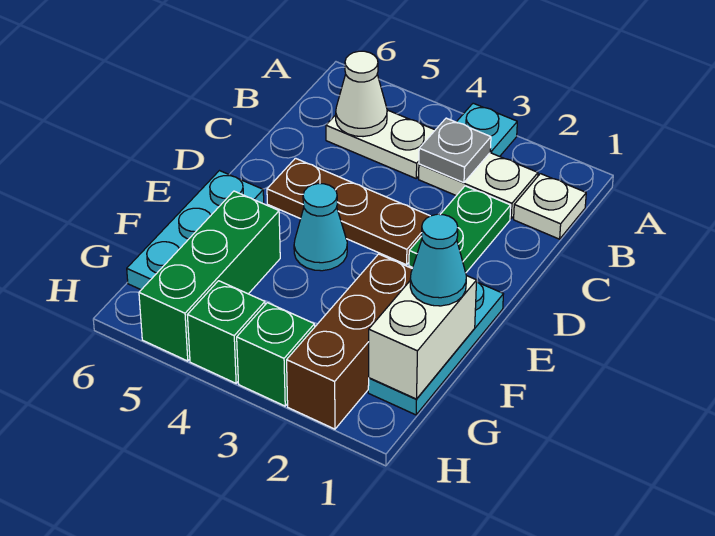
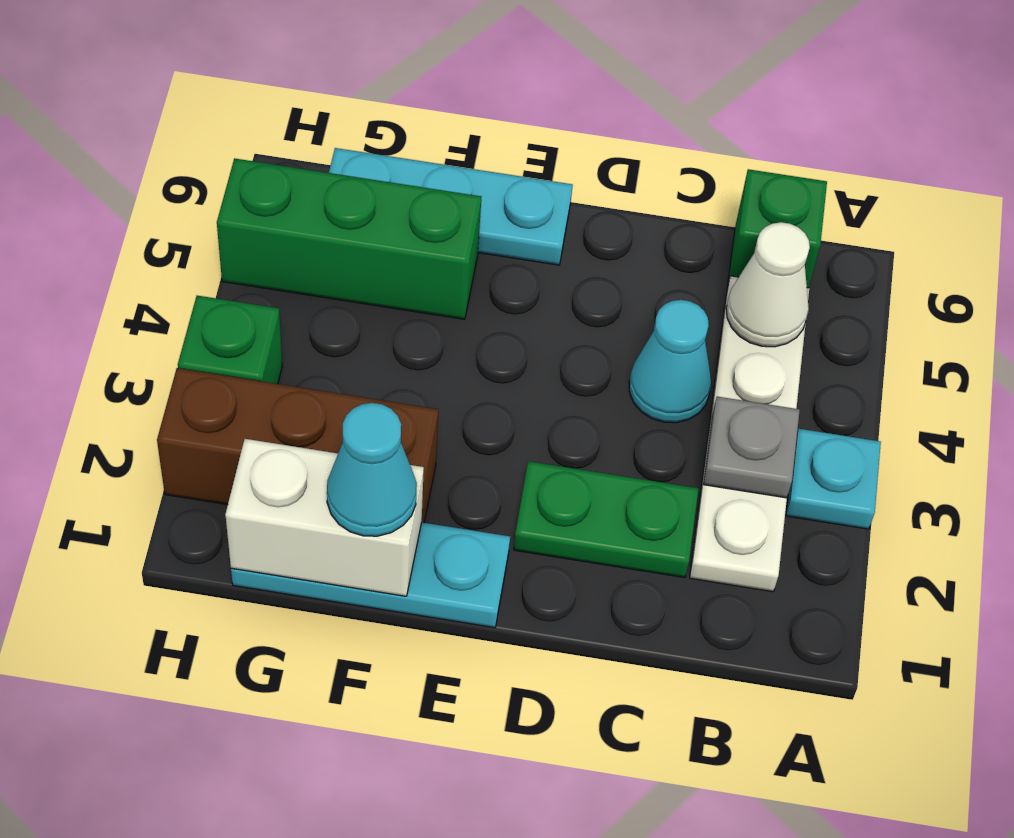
white plate B1 level 1 -> none
brown plate D3:D5 level 1 -> none
cyan cone E4 level 1 -> cyan cone C4 level 1
green brick H4 level 1 -> green brick B6 level 1

